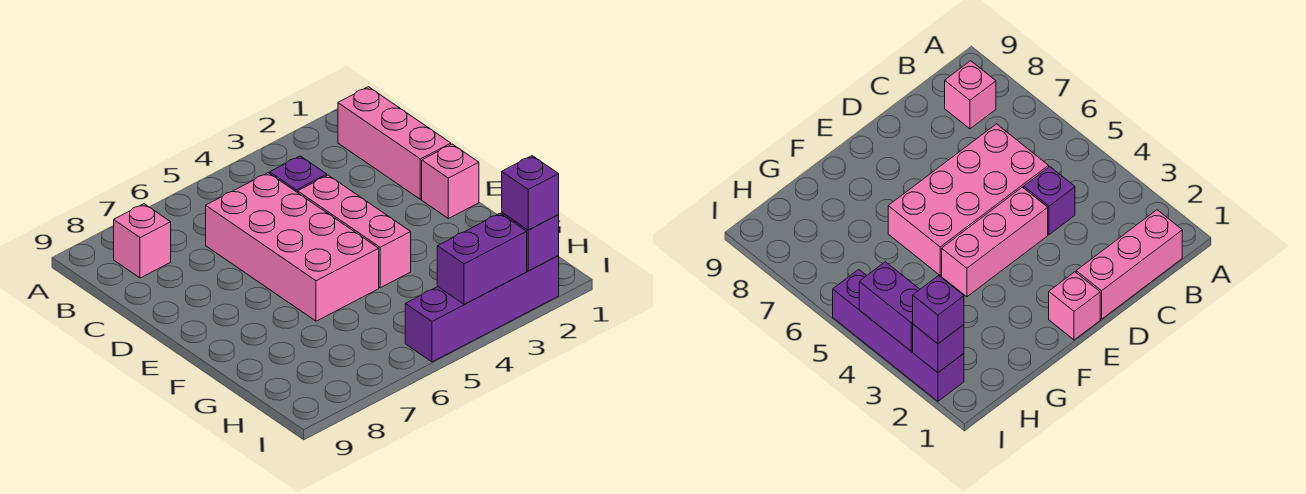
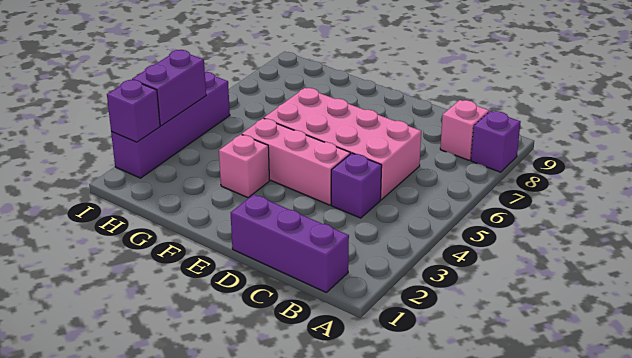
pink brick B1:D1 level 1 -> purple brick B1:D1 level 1
pink brick E1 level 1 -> pink brick F3 level 1
purple brick I2 level 3 -> purple brick A8 level 1

